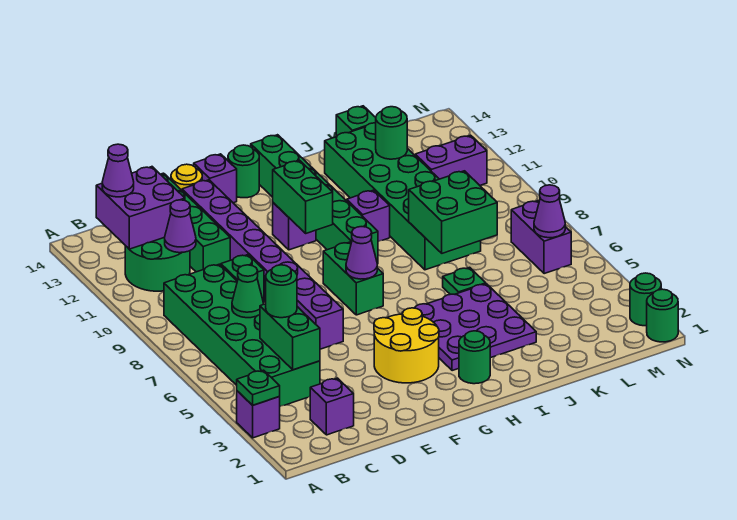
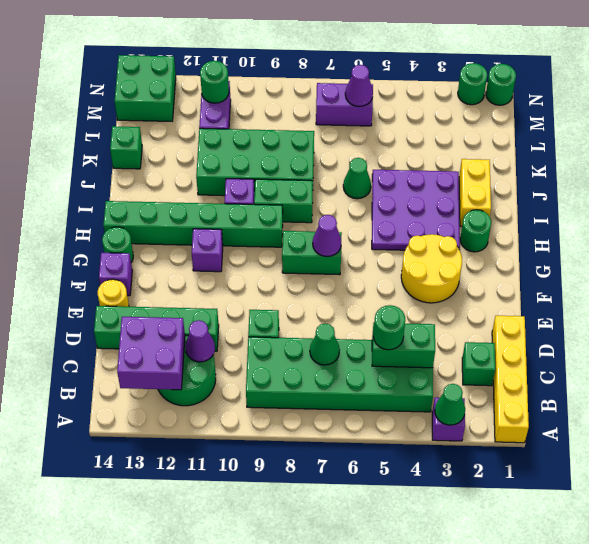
none -> yellow brick A1:D1 level 1
green plate A3 level 2 -> green cone A3 level 2
purple cone B13 level 3 -> none
purple brick C2 level 1 -> green brick C2 level 1
purple brick E6:E13 level 1 -> none
green brick G10:G11 level 2 -> green brick I8:I9 level 1
none -> yellow brick I2:J2 level 1
green plate J6 level 1 -> green cone J6 level 1
green brick J7:K8 level 2 -> green brick M13:N14 level 1
green brick J8:K13 level 1 -> green brick J8:K11 level 1
green round brick K12 level 2 -> green round brick M11 level 2

